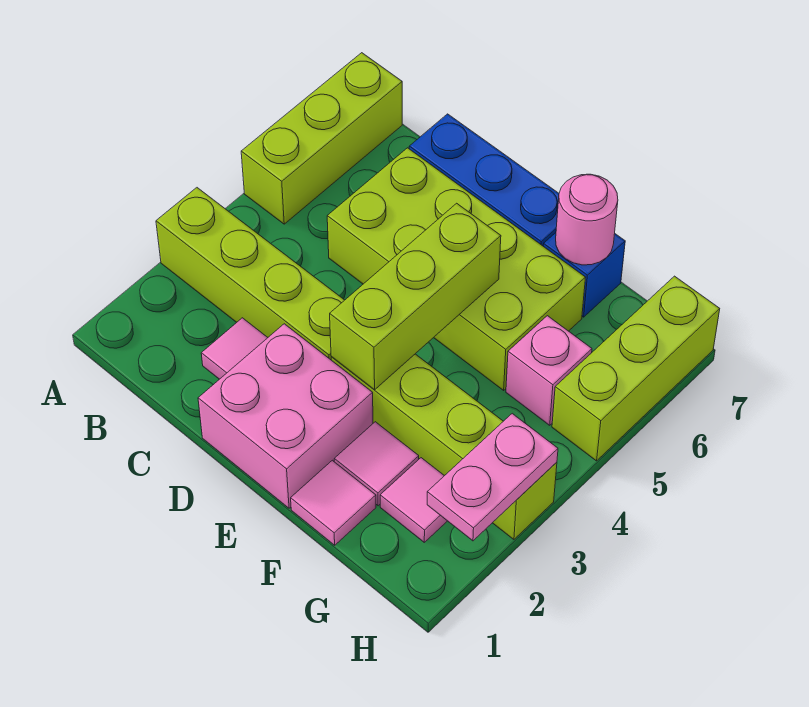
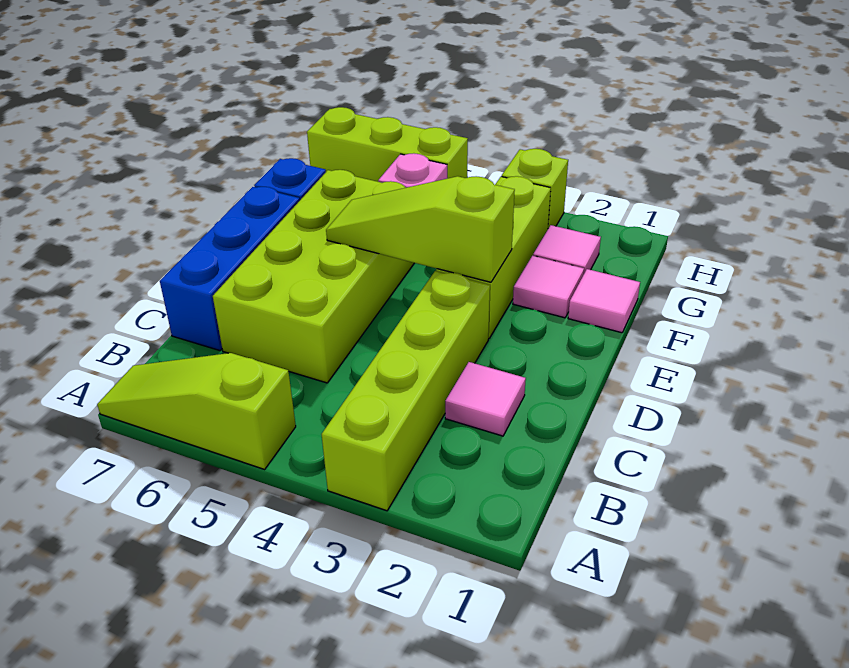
lime brick A5:A7 level 1 -> lime slope A5:A7 level 1 top 5
pink brick D1:E2 level 1 -> none
lime brick E3:E5 level 2 -> lime slope E3:E5 level 2 top 3
pink round brick F7 level 2 -> none
pink plate H2:H3 level 2 -> none

